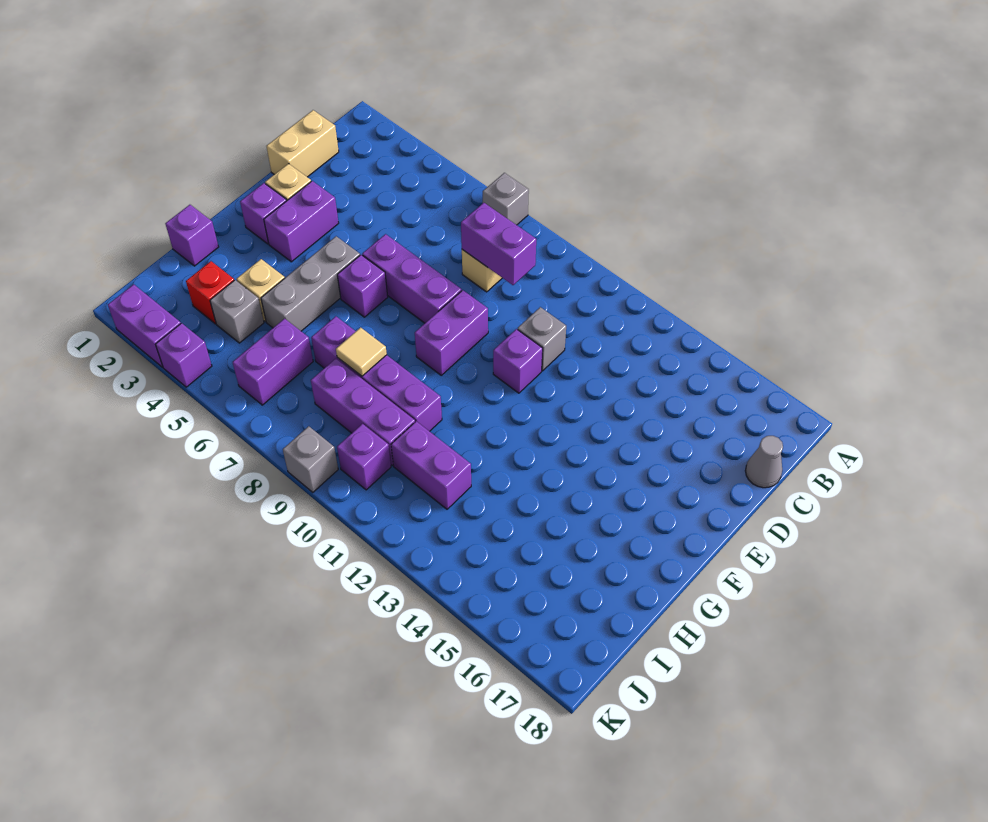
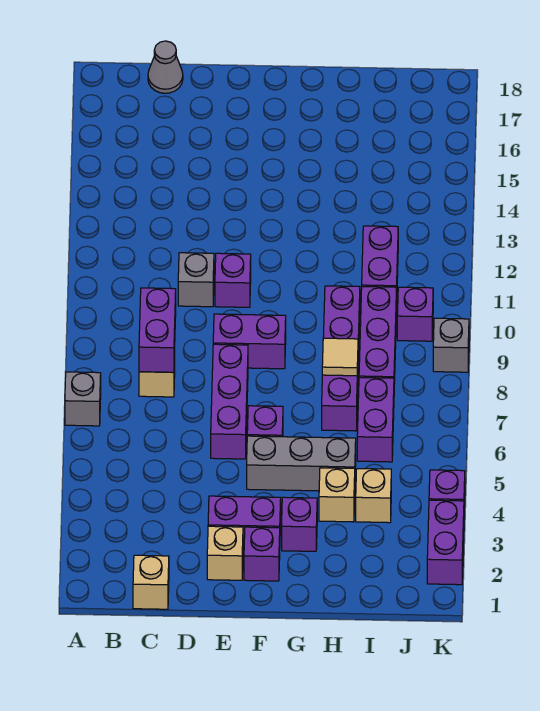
tan brick C1:D1 level 1 -> tan brick C1 level 1
purple brick H1 level 1 -> purple brick G3 level 1
red brick I3 level 1 -> none
grey brick I4 level 1 -> tan brick I4 level 1
purple brick I6:J6 level 1 -> purple brick I6:I7 level 1

